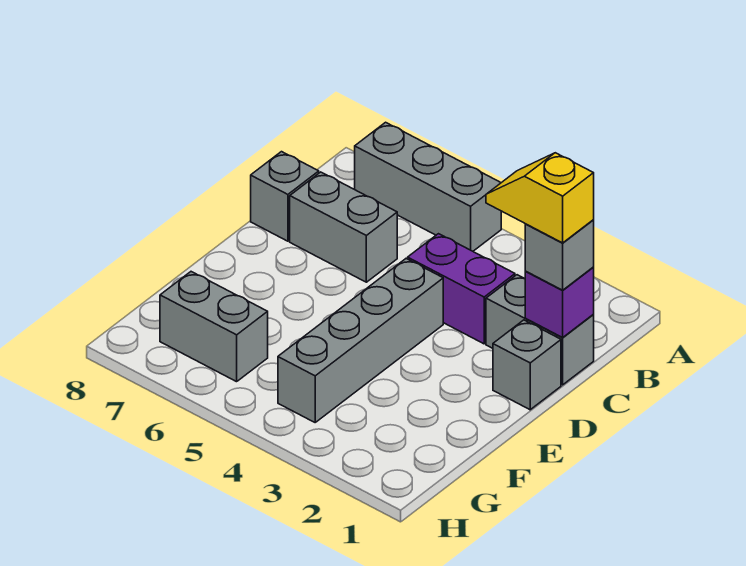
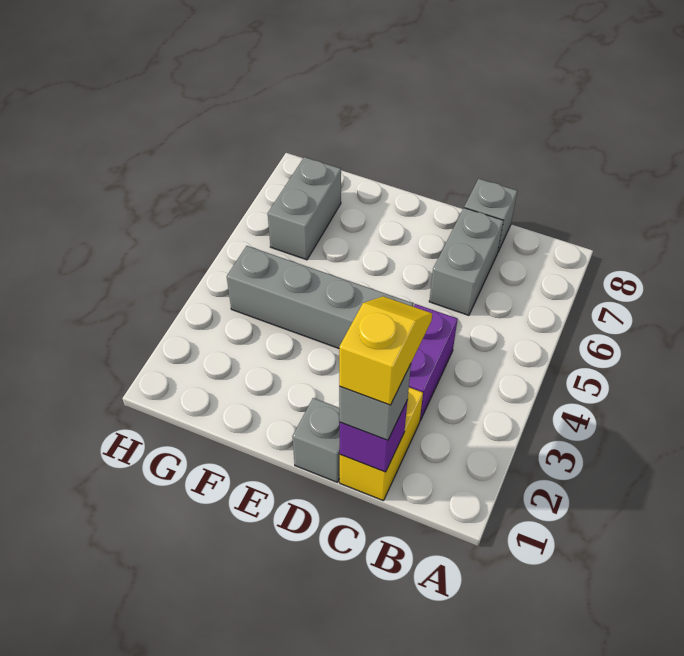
grey brick A5:A7 level 1 -> none
grey brick C1:C2 level 1 -> yellow brick C1:C2 level 1

